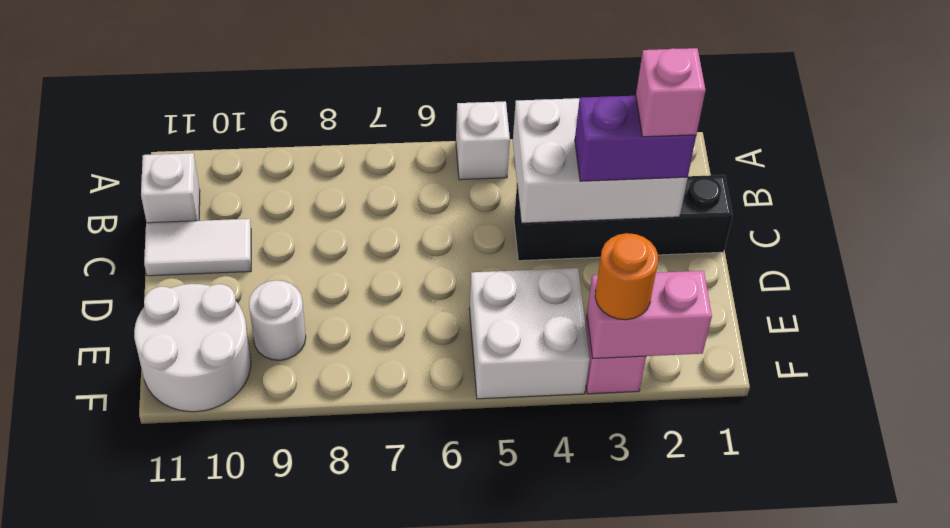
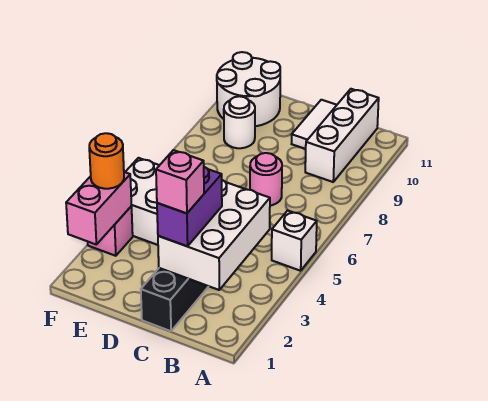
white brick B11 level 1 -> white brick B9:B11 level 1
none -> pink round brick C7 level 1

